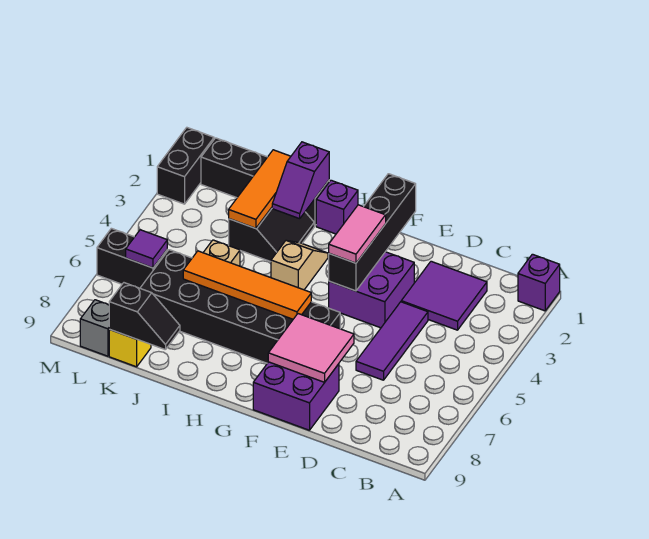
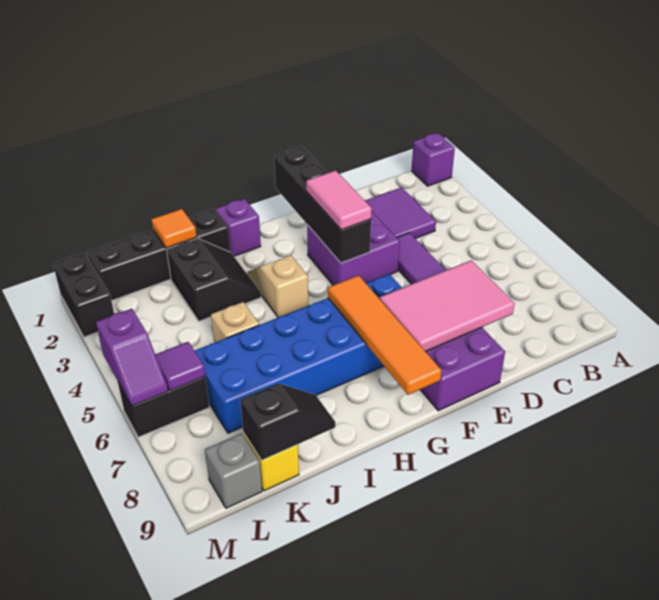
pink tile E7:F8 level 2 -> pink tile D7:F8 level 2
black brick F6:K7 level 1 -> blue brick F6:K7 level 1
orange tile G6:J6 level 2 -> orange tile G6:G9 level 2
purple slope I1:I2 level 2 top 1 -> purple slope M5:M6 level 2 top 5
orange tile J1:J3 level 2 -> orange tile J1 level 2

